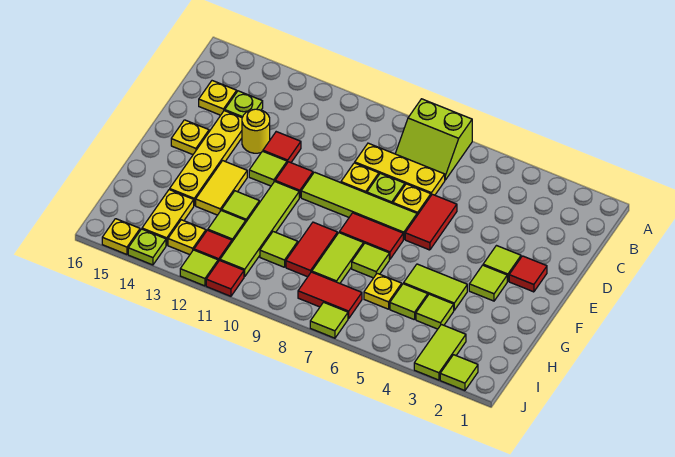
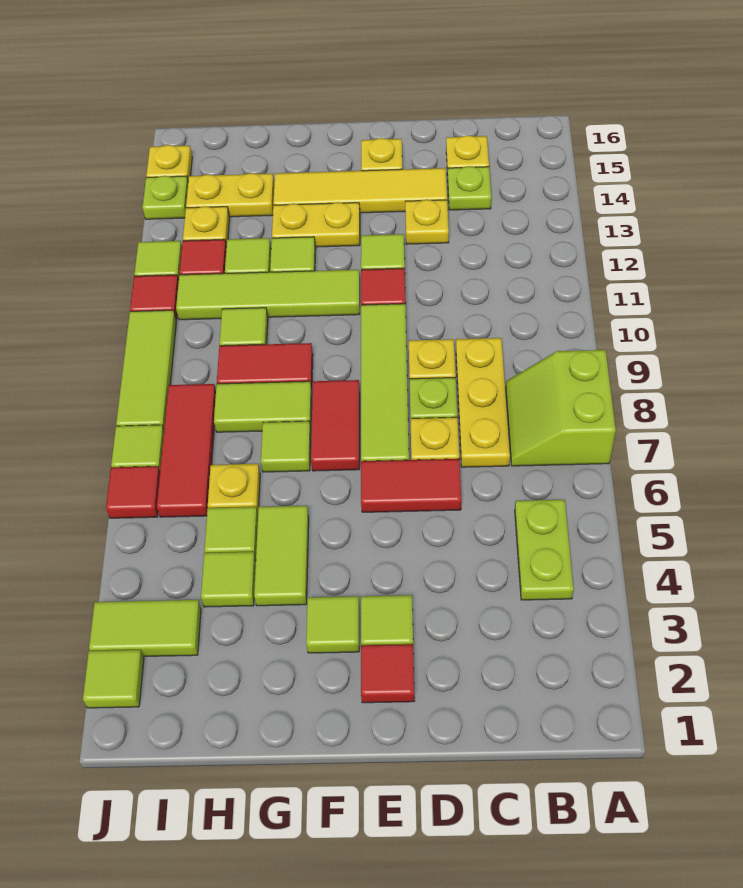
none -> lime plate B4:B5 level 1
red tile D12 level 1 -> red tile J6 level 1
yellow round brick D13 level 1 -> yellow plate D13 level 1
yellow plate D14:G14 level 1 -> yellow tile D14:G14 level 1
yellow tile F13:G13 level 1 -> yellow plate F13:G13 level 1
red tile I7:I8 level 1 -> red tile I6:I8 level 1
none -> lime tile J8:J10 level 1

